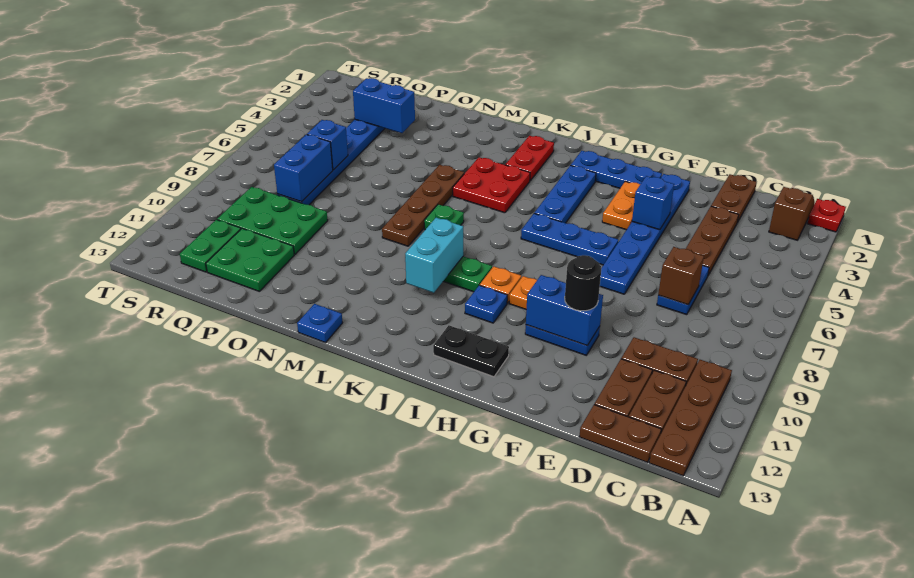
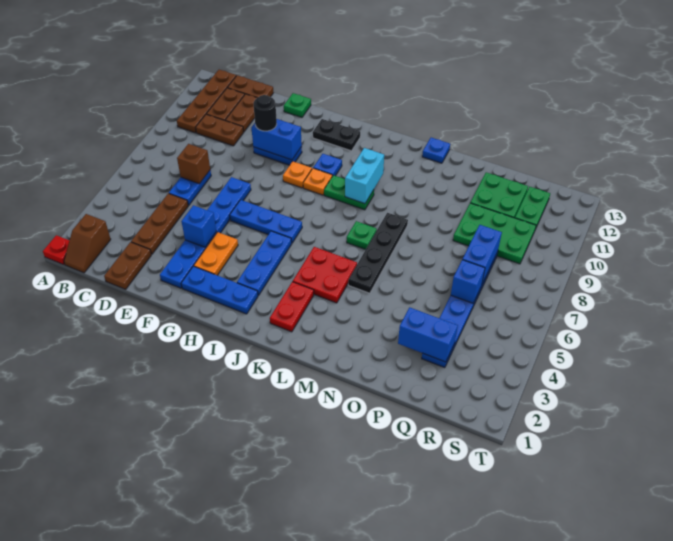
none -> green plate F13 level 1
brown plate M5:M8 level 1 -> black plate M5:M8 level 1

